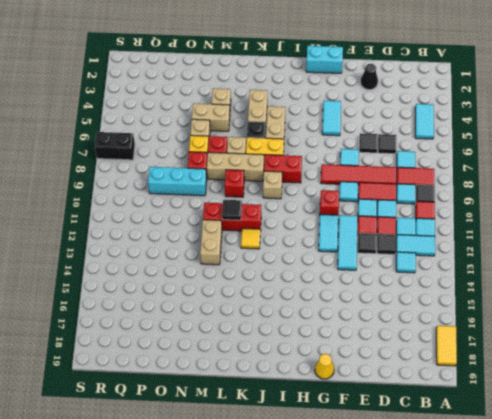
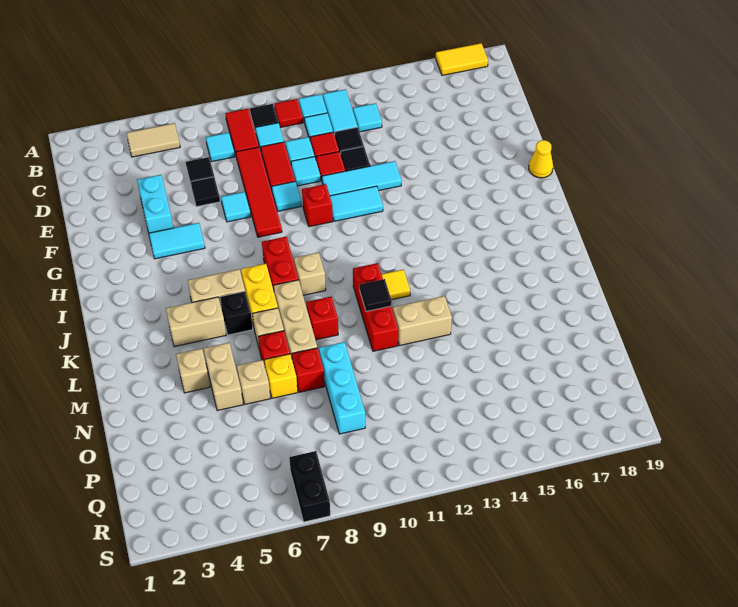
cyan tile B4:B5 level 1 -> tan tile B4:B5 level 1
black cone E2 level 1 -> none
cyan brick G1:H1 level 1 -> cyan brick E4:F4 level 1

